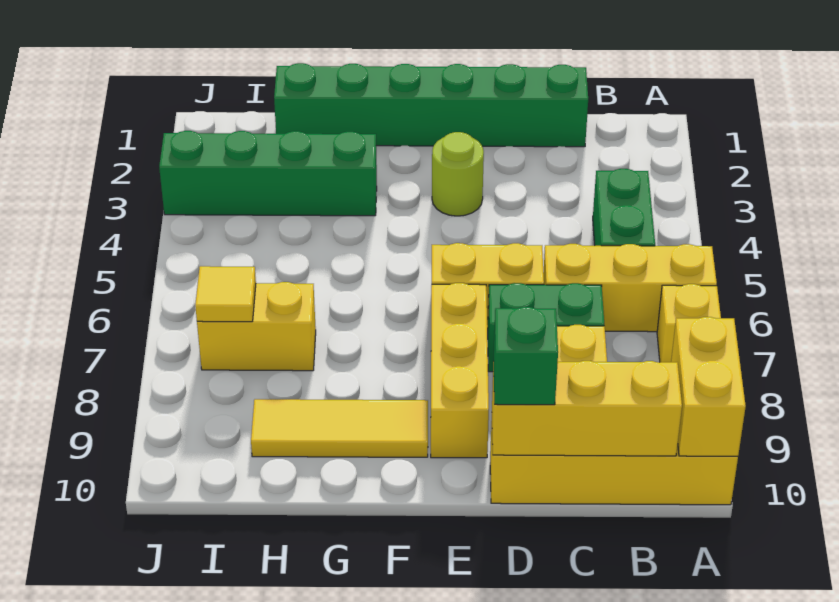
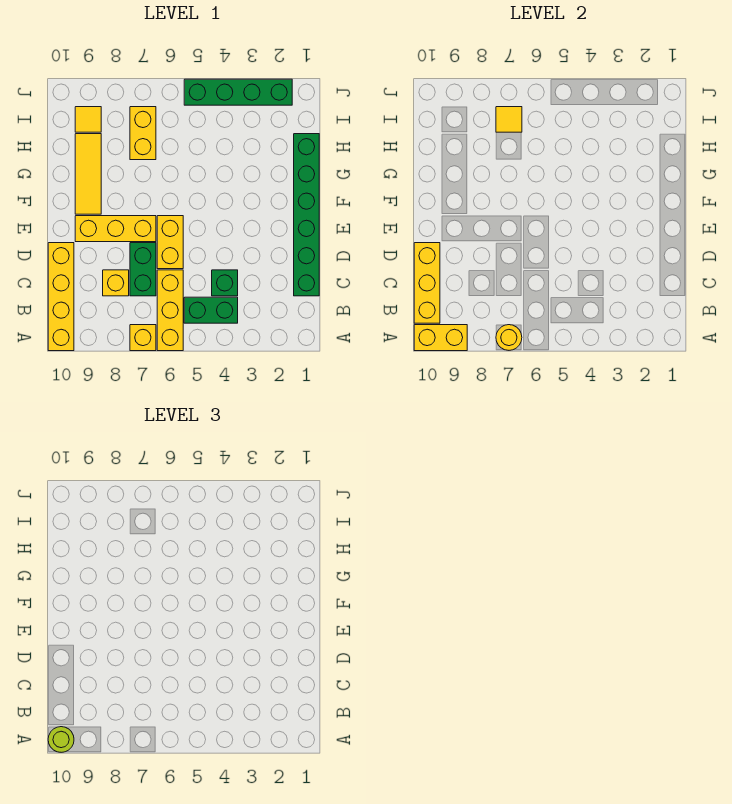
none -> yellow round brick A7 level 2
green brick D10 level 3 -> green brick C4 level 1
lime round brick E3 level 1 -> lime round brick A10 level 3
green brick G3:J3 level 1 -> green brick J2:J5 level 1
none -> yellow tile I9 level 1

